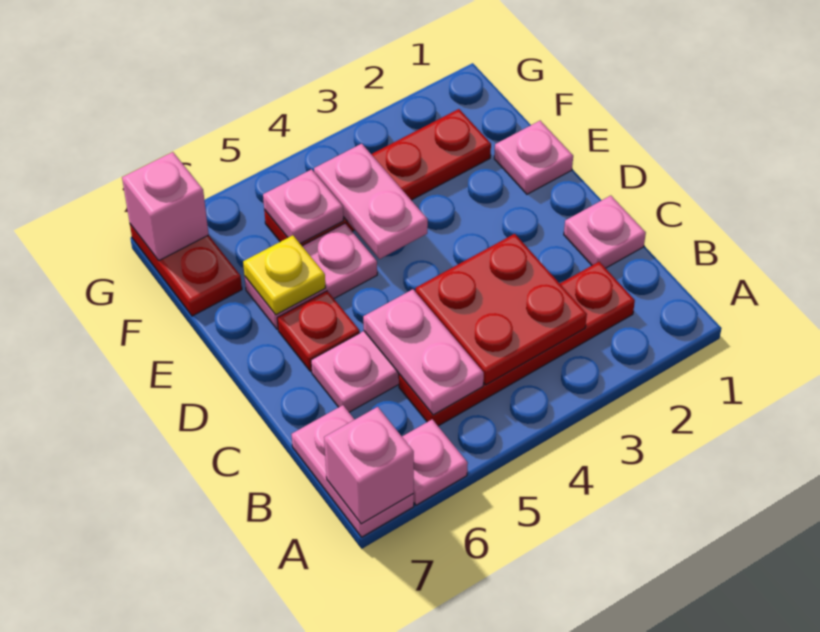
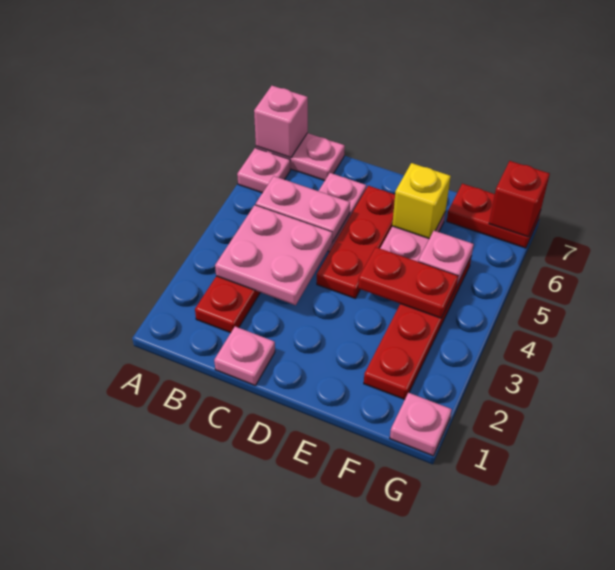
red plate B3:C4 level 2 -> pink plate B3:C4 level 2
red plate D6 level 1 -> red plate D4:D6 level 1
pink plate E1 level 1 -> pink plate G1 level 1
pink plate E4:F4 level 2 -> red plate E4:F4 level 2
yellow plate E6 level 2 -> yellow brick E6 level 2
pink brick G7 level 2 -> red brick G7 level 2

